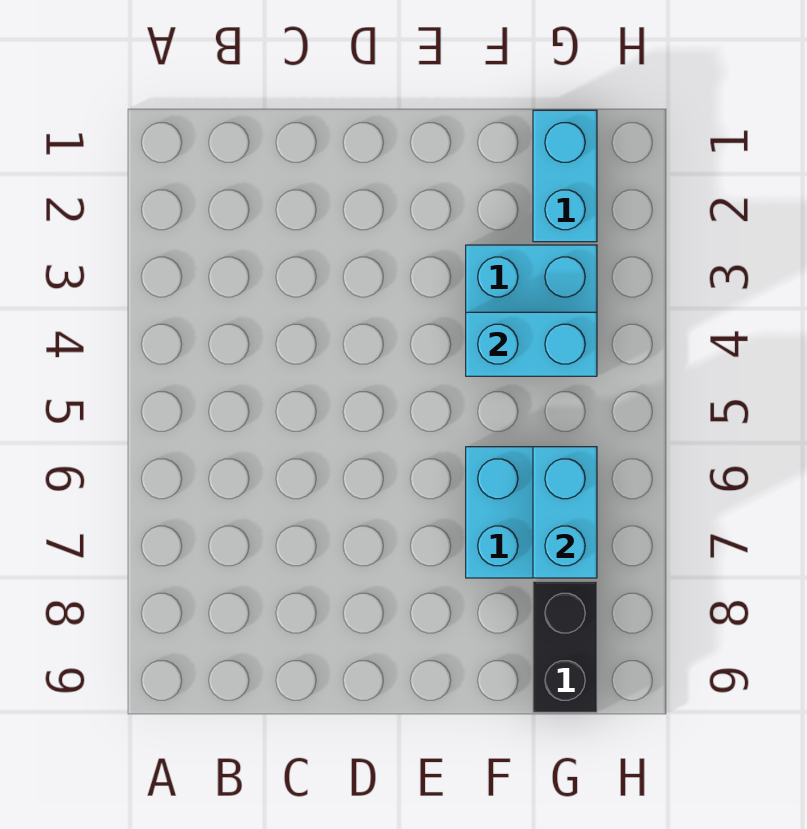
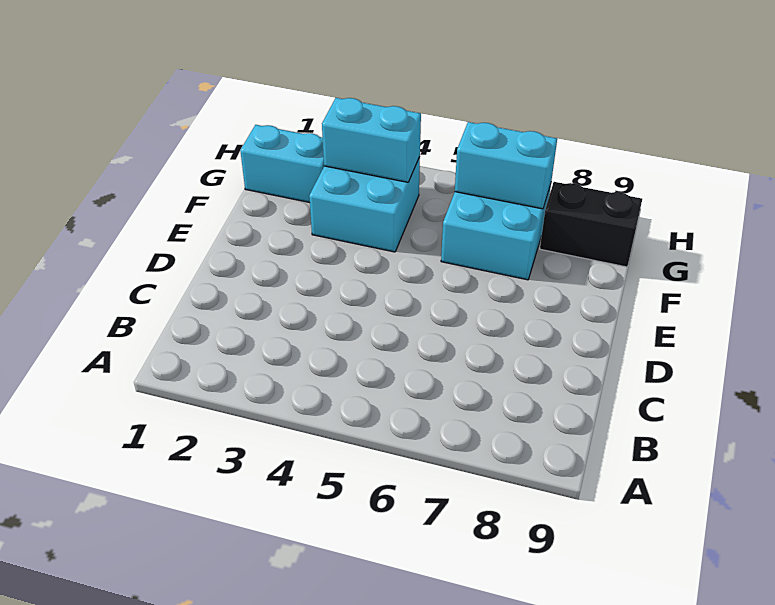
cyan brick F4:G4 level 2 -> cyan brick G3:G4 level 2

